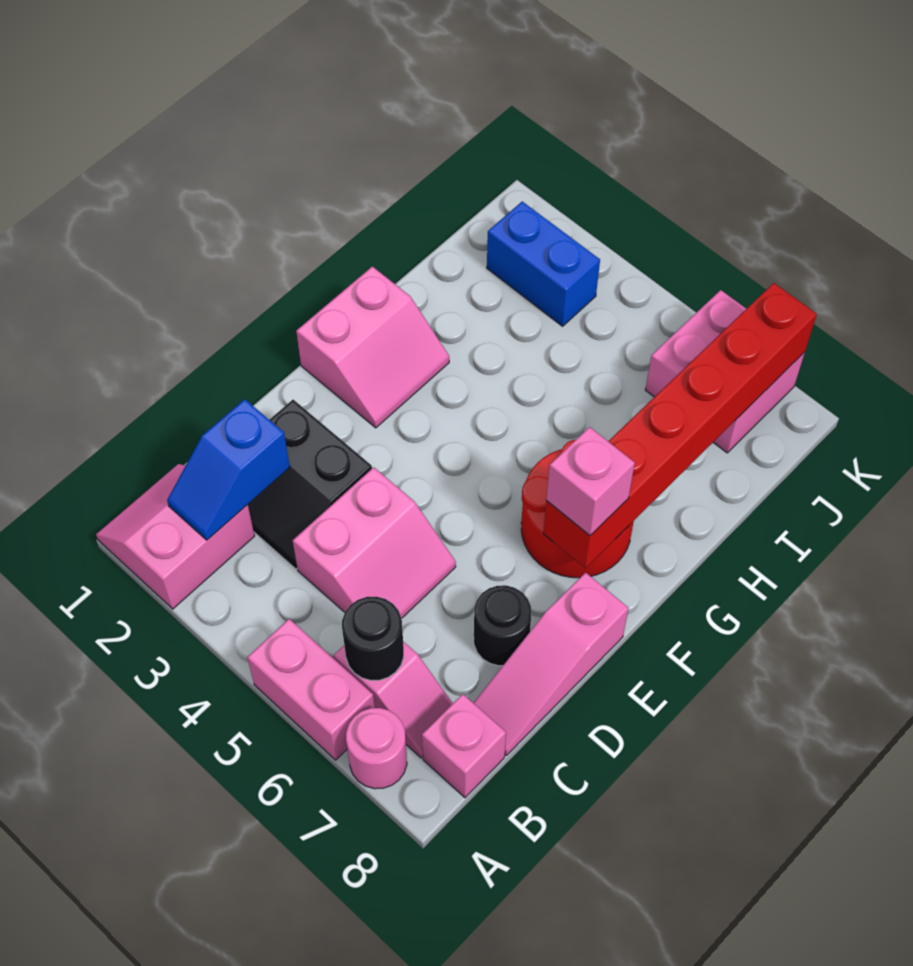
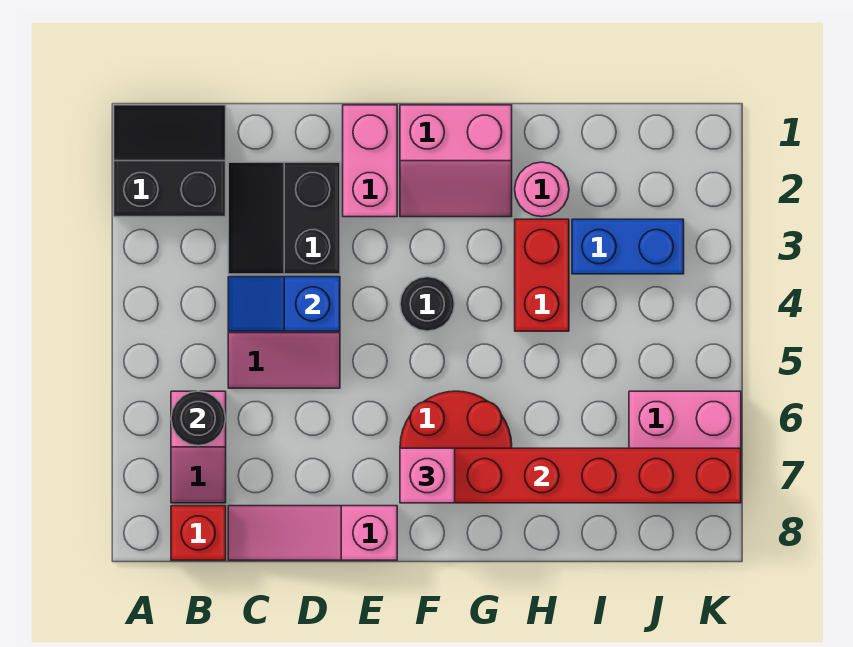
pink slope A1:B2 level 1 top 2 -> black slope A1:B2 level 1 top 2
pink brick A5:A6 level 1 -> pink brick E1:E2 level 1
pink round brick A7 level 1 -> pink round brick H2 level 1
blue slope B2:C2 level 2 top C -> blue slope C4:D4 level 2 top D
pink brick B8 level 1 -> red brick B8 level 1
black round brick D7 level 1 -> black round brick F4 level 1
none -> red brick H3:H4 level 1
blue brick J2:J3 level 1 -> blue brick I3:J3 level 1

